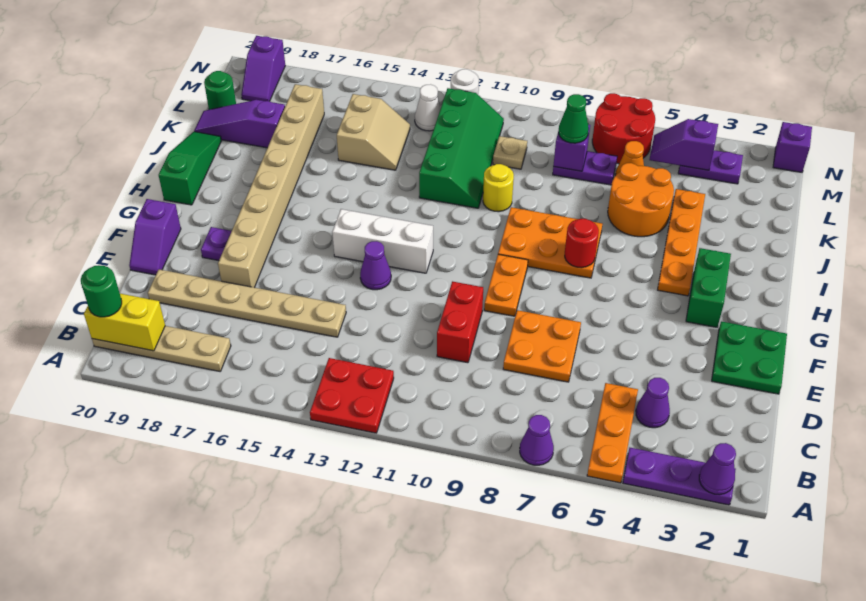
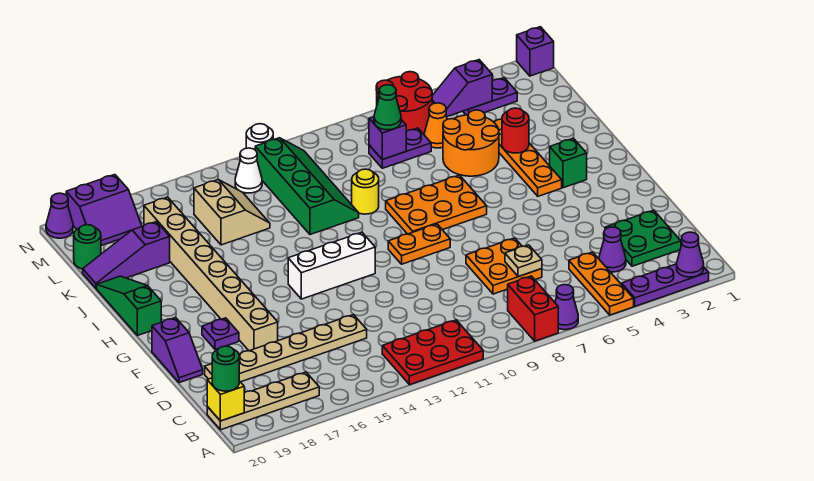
red plate A12:B13 level 1 -> red plate A11:B13 level 1
yellow brick B19:B20 level 2 -> yellow brick B20 level 2
red brick D10:E10 level 1 -> red brick A8:B8 level 1
green plate E1:F2 level 1 -> green plate C2:D3 level 1
orange plate F9:G9 level 1 -> orange plate G9:G10 level 1
purple cone F13 level 1 -> purple cone N20 level 1
green brick G3:H3 level 1 -> green brick H3 level 1
red round brick H7 level 2 -> red round brick J4 level 2
tan plate L10 level 1 -> tan plate D7 level 2
purple slope M19:N19 level 1 top N -> purple slope M18:N19 level 1 top N

